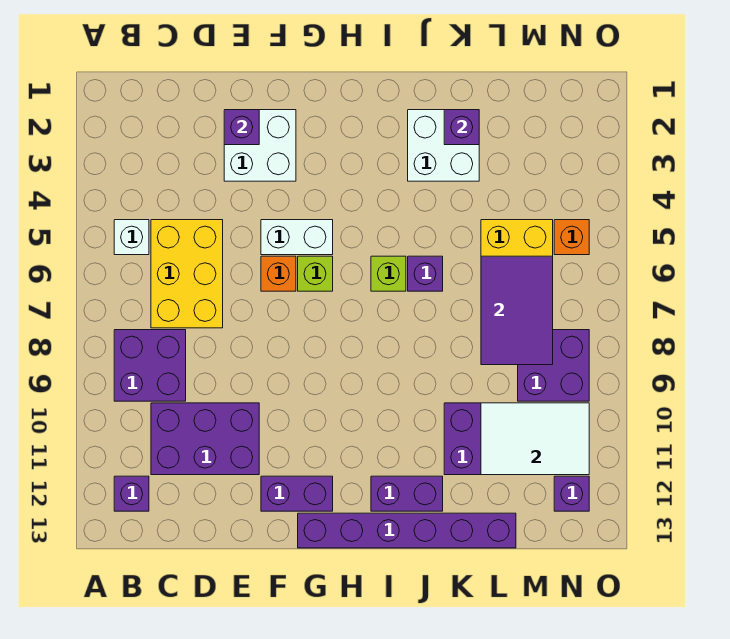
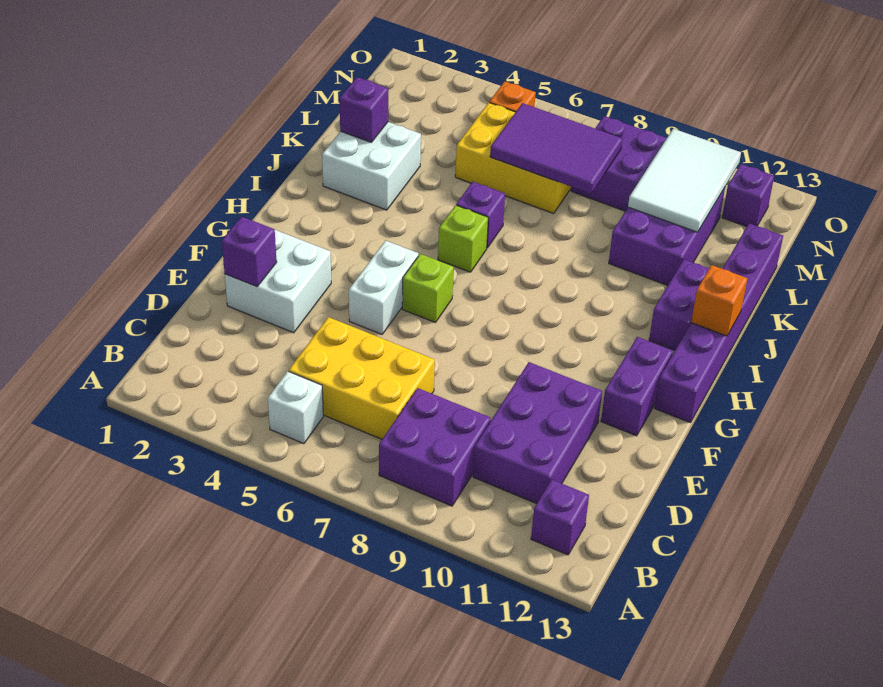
orange brick F6 level 1 -> orange brick I13 level 2

